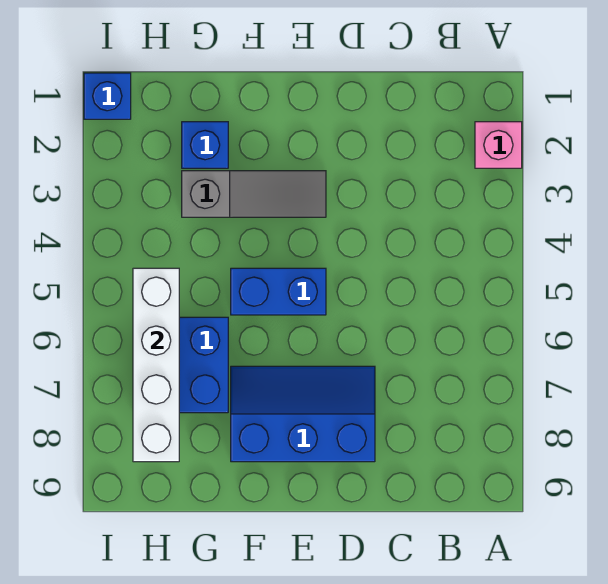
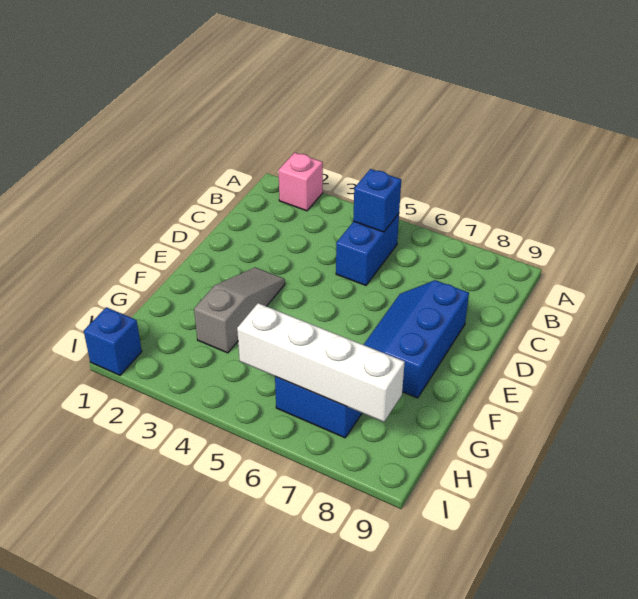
blue brick E5:F5 level 1 -> blue brick B5:C5 level 1
blue brick G2 level 1 -> blue brick B5 level 2

